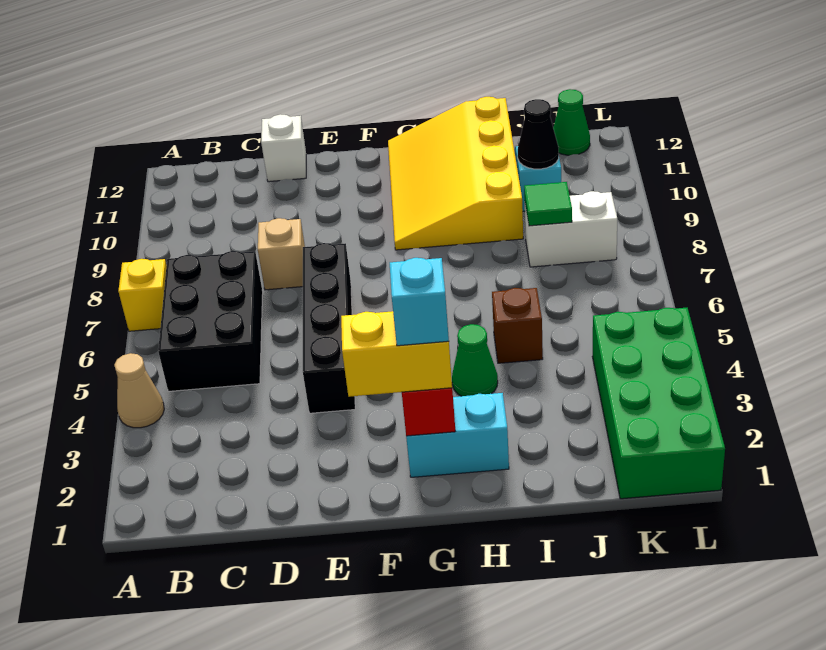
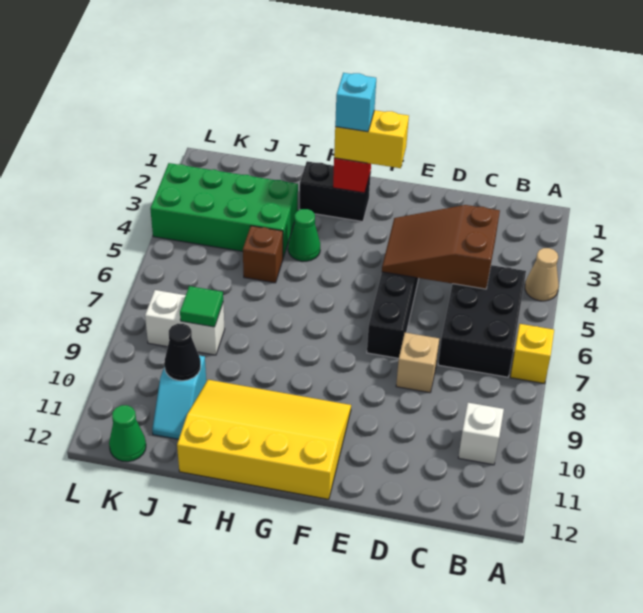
none -> brown slope C4:E5 level 2 top C
white brick D12 level 1 -> white brick B10 level 1
cyan brick G2:H2 level 1 -> black brick G2:H2 level 1
yellow slope G9:I12 level 1 top I -> yellow slope F10:I12 level 1 top 12
green brick K1:L4 level 1 -> green brick I3:L4 level 1

